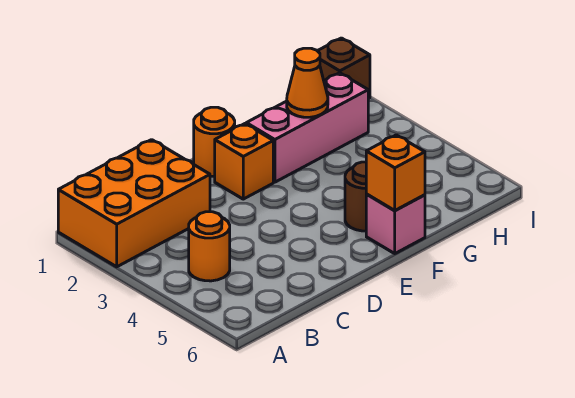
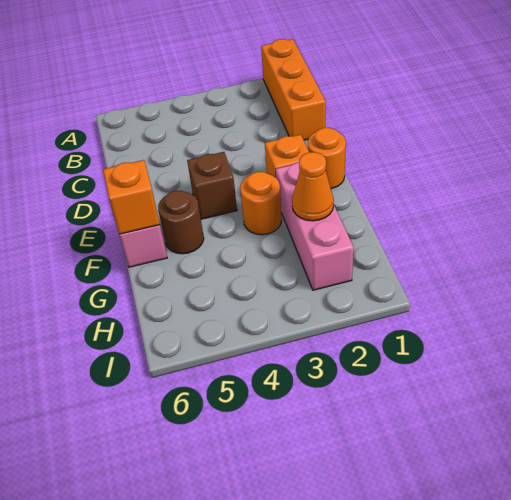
orange brick A1:C2 level 1 -> orange brick A1:C1 level 1
orange round brick B4 level 1 -> orange round brick F3 level 1
brown brick I1 level 1 -> brown brick E4 level 1

